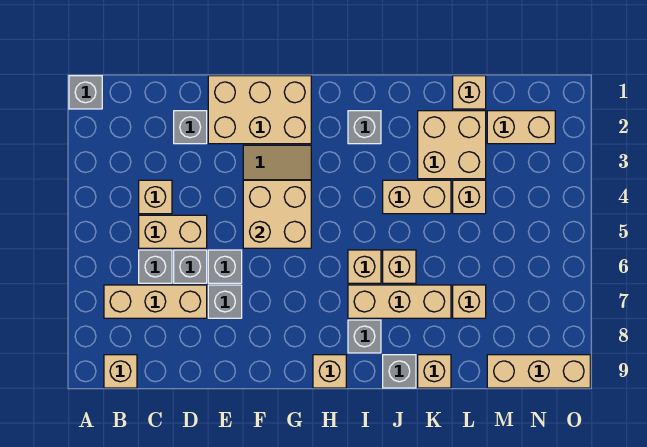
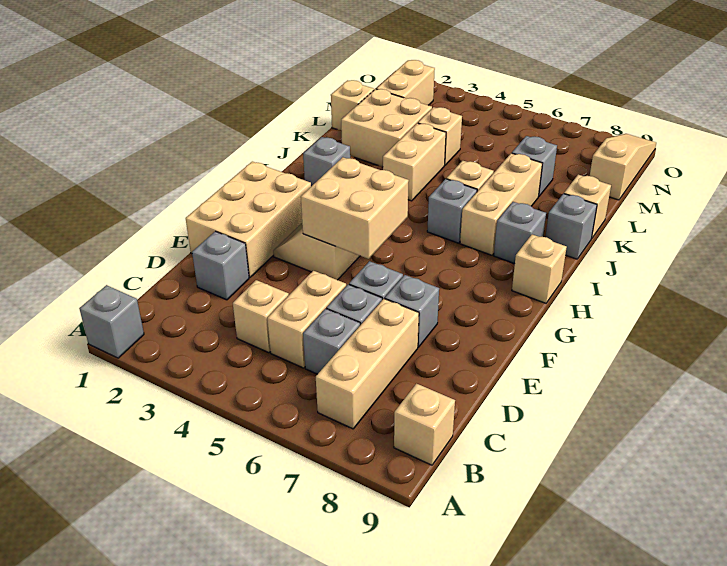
tan brick I6 level 1 -> grey brick I6 level 1
tan brick L7 level 1 -> grey brick L7 level 1
tan brick M9:O9 level 1 -> tan slope M9:O9 level 1 top M

